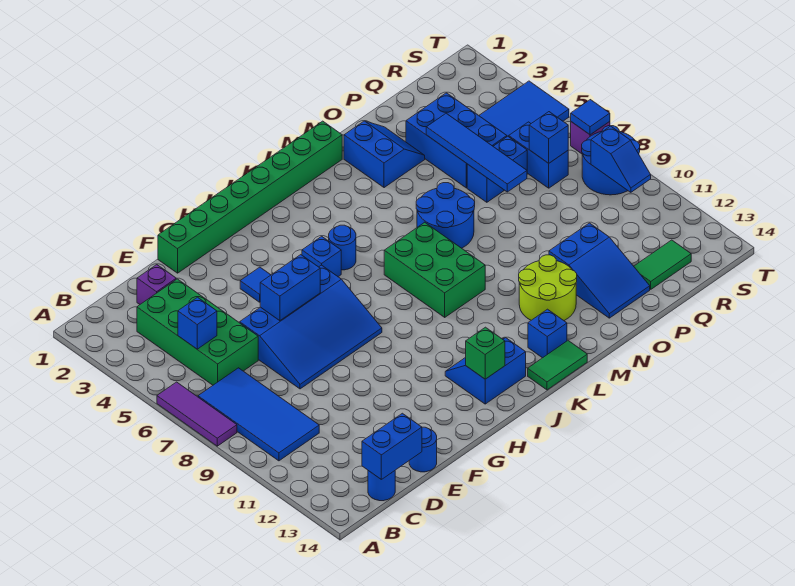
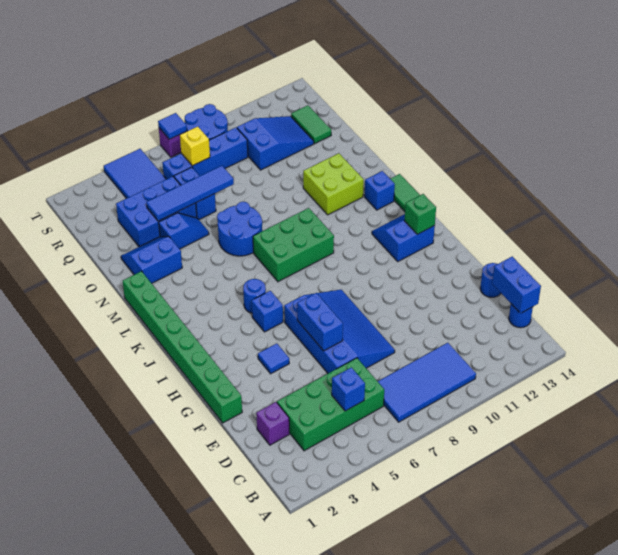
purple tile A6:A8 level 1 -> none
blue slope I12:J13 level 1 top 13 -> blue slope I12:J13 level 1 top I
lime round brick M11:N12 level 1 -> lime brick M11:N12 level 1
blue slope O11:P13 level 1 top 11 -> blue slope Q10:R12 level 1 top 10
blue brick R6:R7 level 1 -> blue brick R6:R9 level 1
blue brick R7 level 2 -> yellow brick R7 level 2
blue slope S9:S10 level 2 top 9 -> blue slope O4:O5 level 1 top 4

